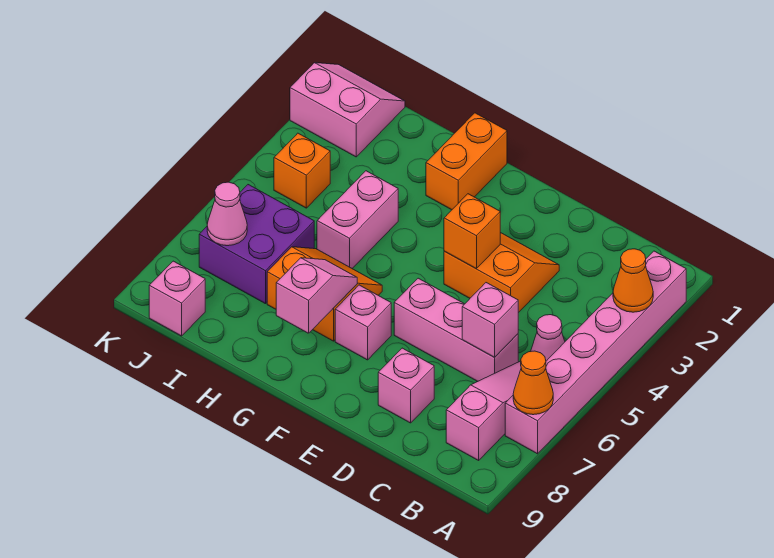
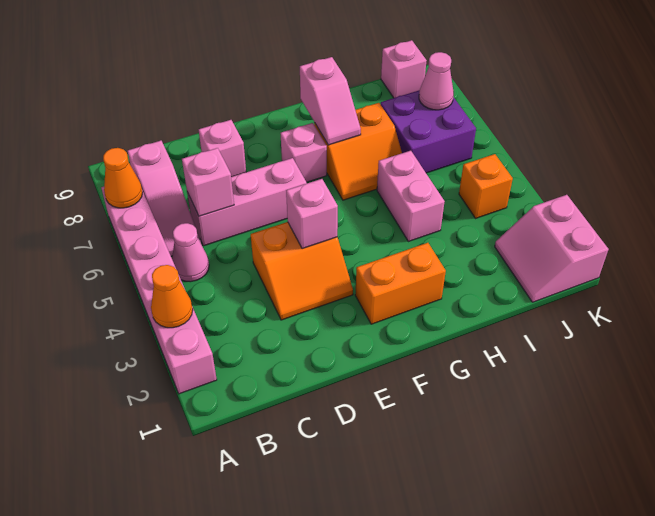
orange brick E4 level 2 -> pink brick E4 level 2
orange brick G1:G2 level 1 -> orange brick F2:G2 level 1
pink slope J1:K2 level 1 top 2 -> pink slope J1:K2 level 1 top K

